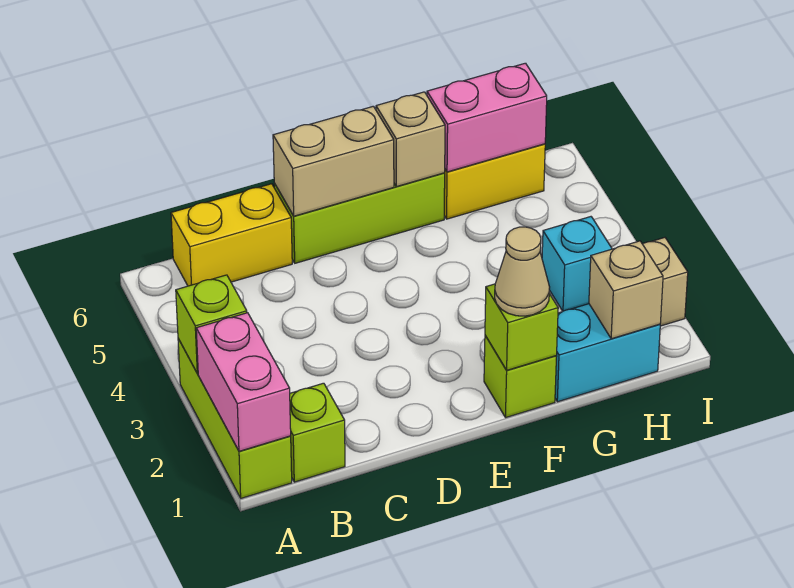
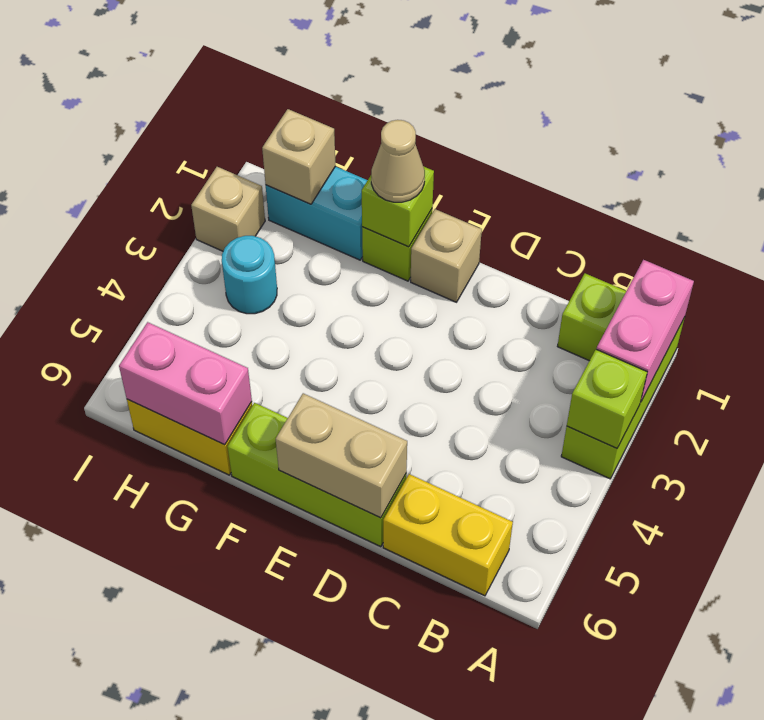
tan brick F6 level 2 -> tan brick E1 level 1
cyan brick H3 level 1 -> cyan round brick H3 level 1

